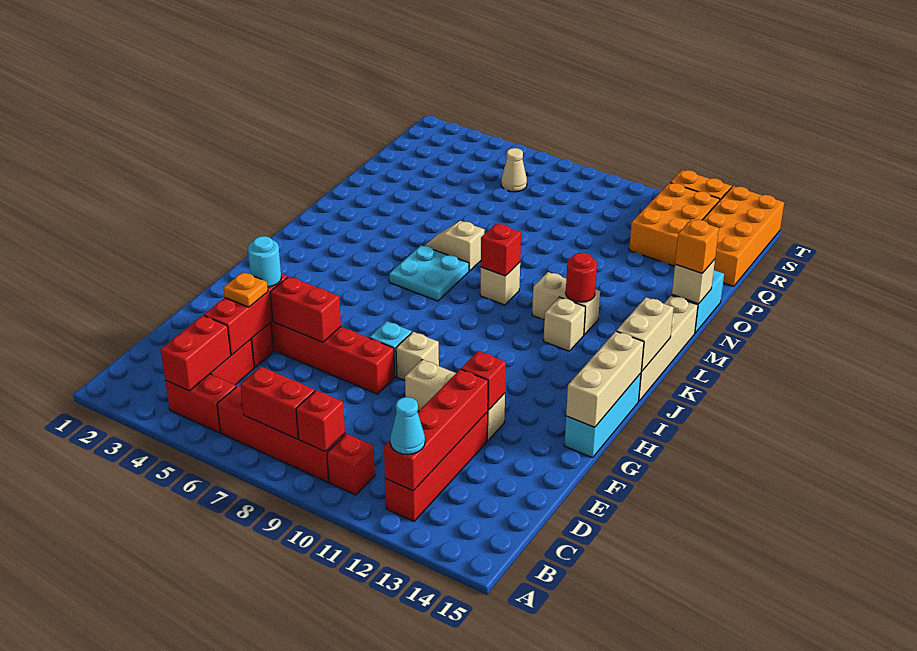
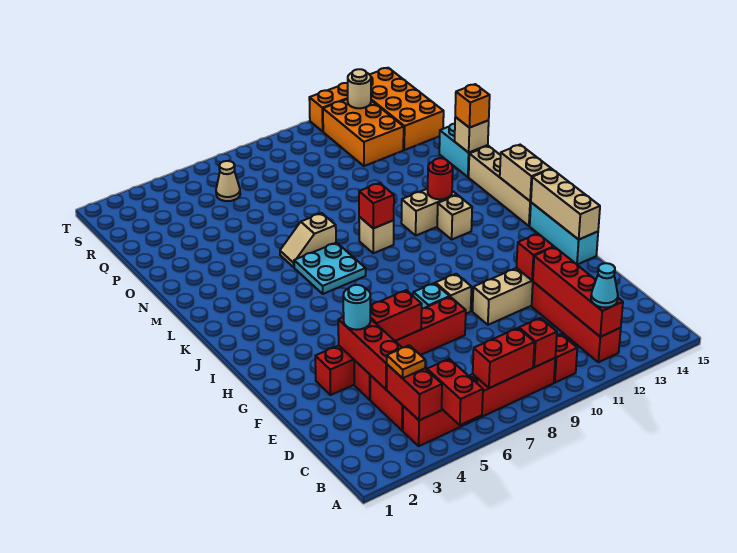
none -> red brick A5:B5 level 2
orange plate E4 level 3 -> orange plate C4 level 3
none -> tan round brick S13 level 2

